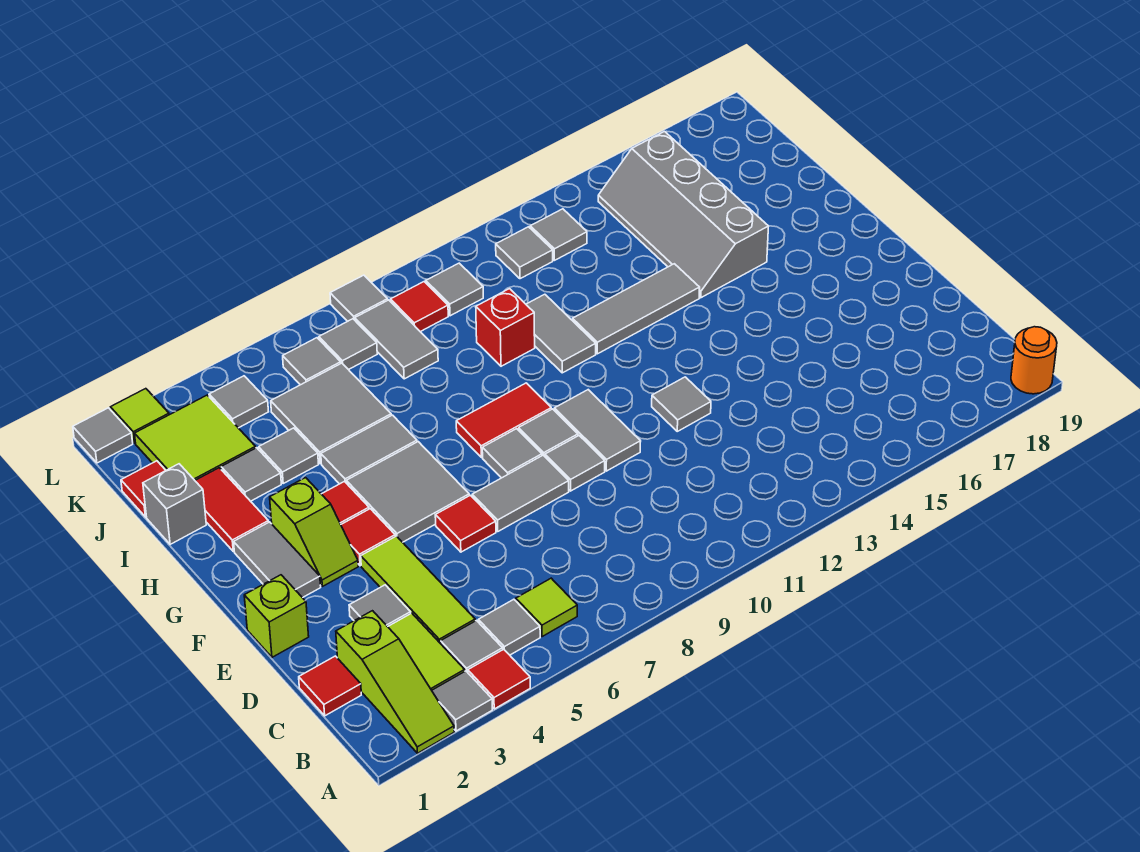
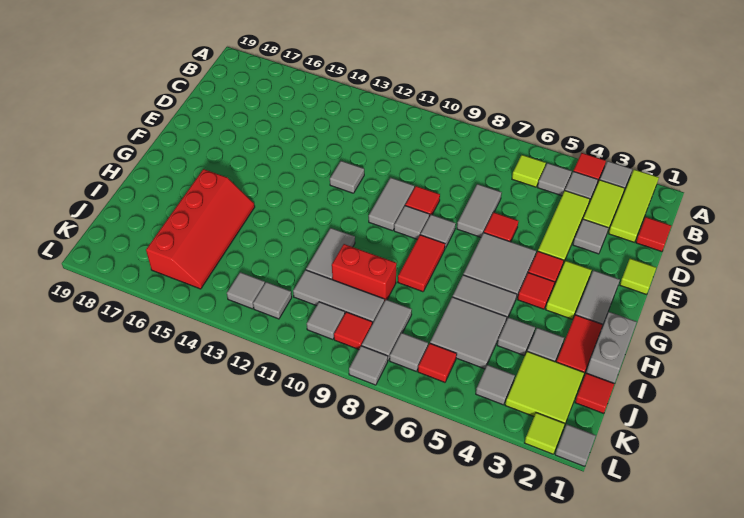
lime slope A2:C2 level 1 top C -> lime tile A2:C2 level 1
orange round brick A19 level 1 -> none
lime brick E1 level 1 -> lime tile E1 level 1
grey tile E7:E8 level 1 -> grey tile D7:E7 level 1
grey tile E9 level 1 -> red tile E9 level 1
lime slope F3:G3 level 1 top G -> lime tile F3:G3 level 1
red tile G8:G9 level 1 -> red tile G8:H8 level 1
grey tile H12:H14 level 1 -> grey tile J9:J11 level 1
grey slope H15:K16 level 1 top 16 -> red slope H15:K16 level 1 top 16
grey brick I1 level 1 -> grey brick H1:I1 level 1
red brick I10 level 1 -> red brick I9:I10 level 1
grey tile K6 level 1 -> red tile K6 level 1

